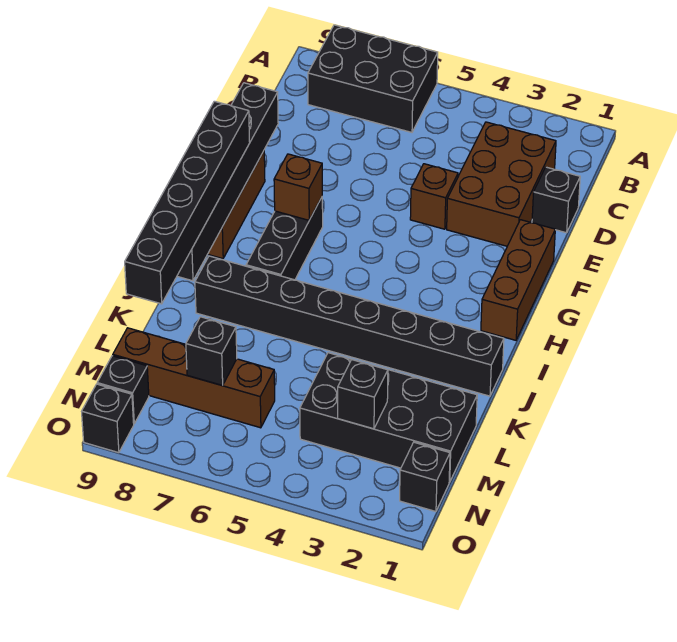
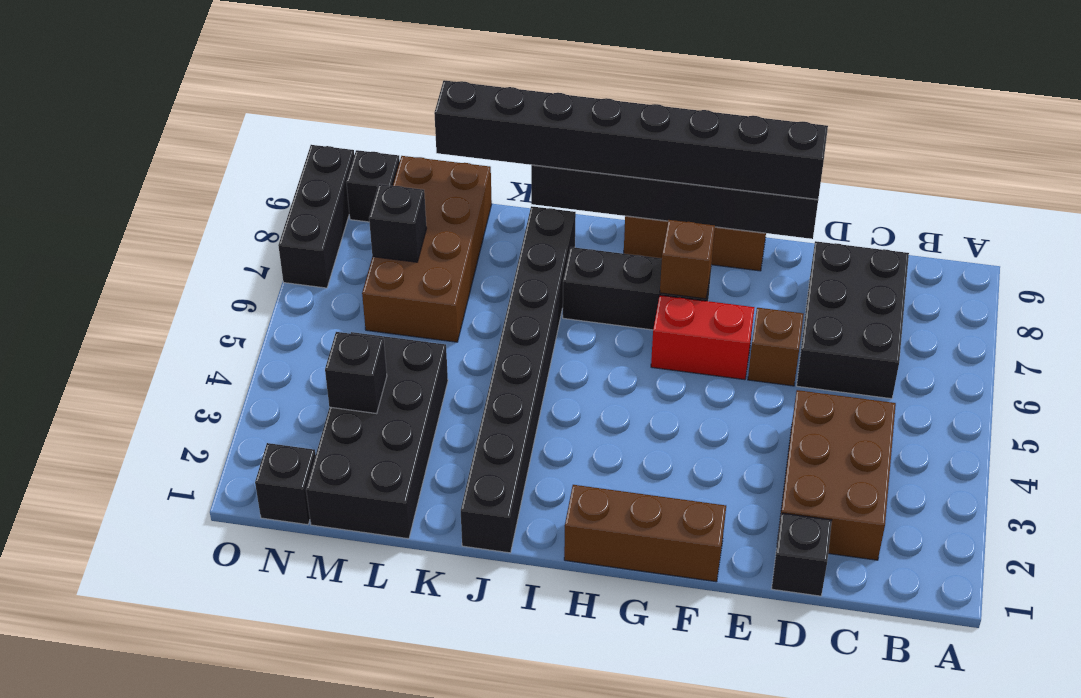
black brick A6:B8 level 1 -> black brick C6:D8 level 1
brown brick C2:E3 level 1 -> brown brick C2:D4 level 1
brown brick E4 level 1 -> brown brick E6 level 1
none -> red brick F6:G6 level 1
black brick G9:L9 level 3 -> black brick E9:L9 level 3
brown brick M6:M9 level 1 -> brown brick L6:M9 level 1
black brick O9 level 1 -> black brick O7:O9 level 1

